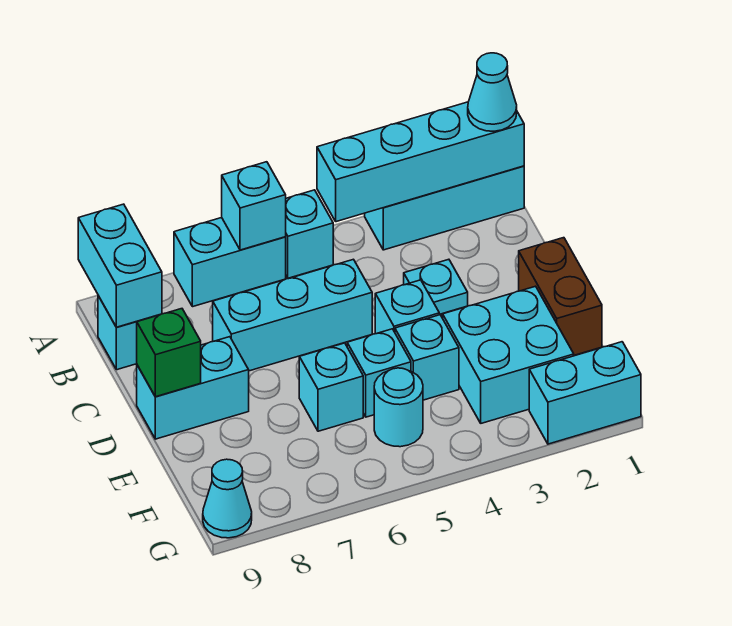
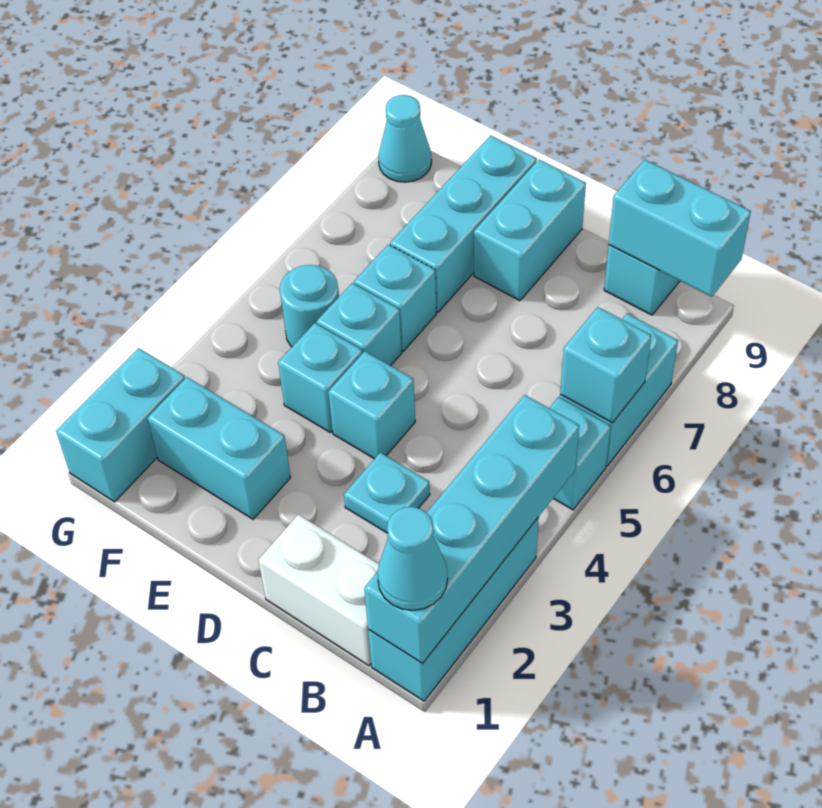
none -> white brick B1:C1 level 1
cyan brick C5:C7 level 1 -> cyan brick E7:E9 level 1
brown brick D1:E1 level 1 -> none
green brick D9 level 2 -> none
cyan brick E2:F3 level 1 -> cyan brick E2:F2 level 1

